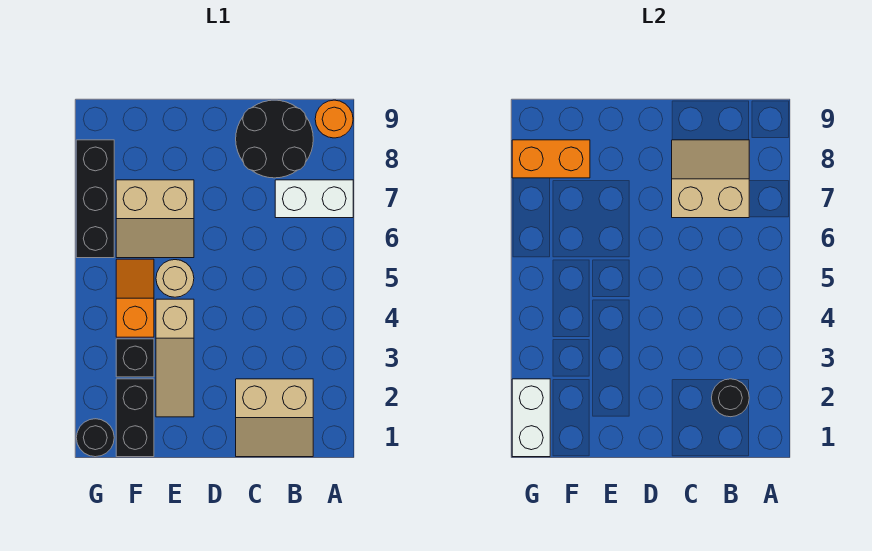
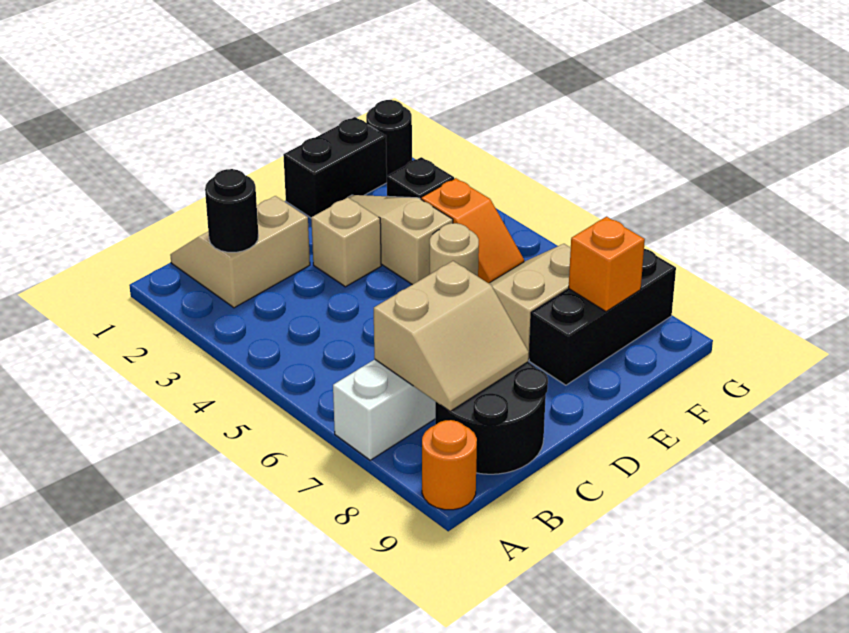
none -> tan brick D3 level 1
black brick F1:F2 level 1 -> black brick E1:F1 level 1
orange brick F8:G8 level 2 -> orange brick F8 level 2
white brick G1:G2 level 2 -> none
black brick G6:G8 level 1 -> black brick E8:G8 level 1

